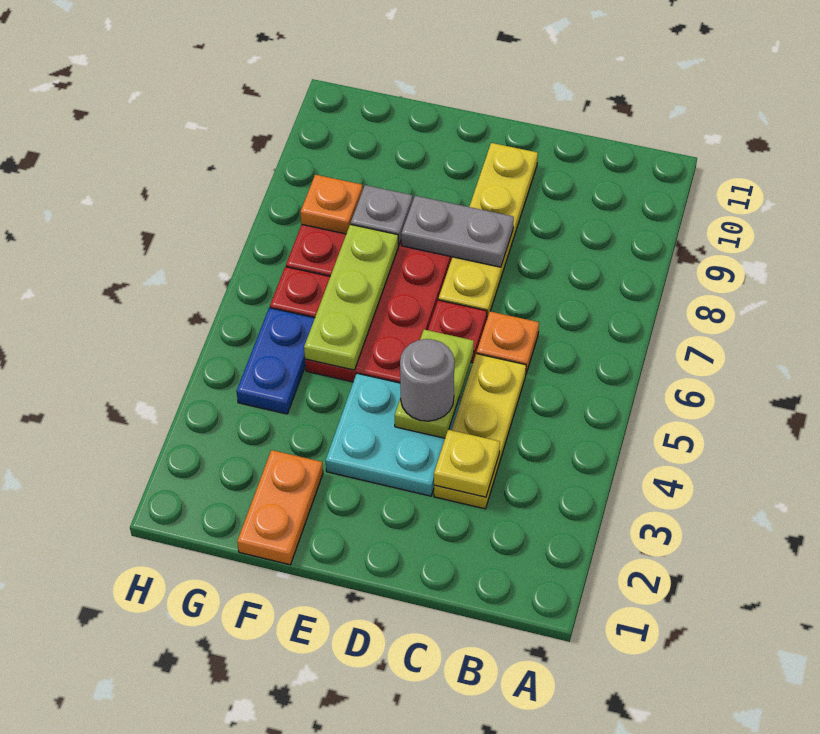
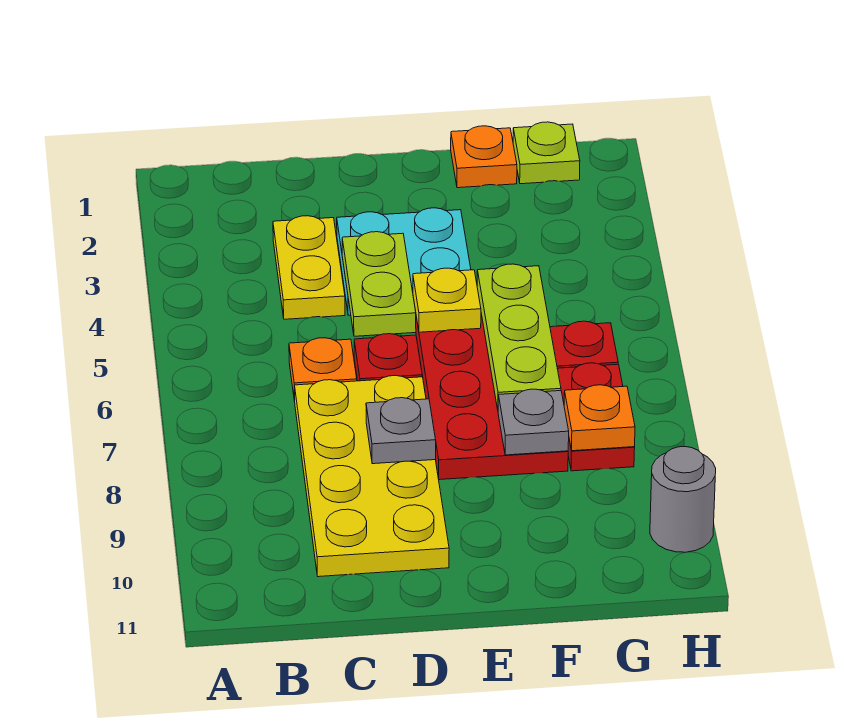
yellow plate C3:C5 level 1 -> yellow plate C3:C4 level 1
yellow plate C3 level 2 -> yellow plate E5 level 2
grey round brick D4 level 3 -> grey round brick H10 level 1
yellow plate D7:D10 level 1 -> yellow plate C7:D10 level 1
grey plate D8:E8 level 2 -> grey plate D8 level 2
orange plate F1:F2 level 1 -> orange plate F1 level 1
none -> lime plate G1 level 1
blue plate G4:G5 level 1 -> none

